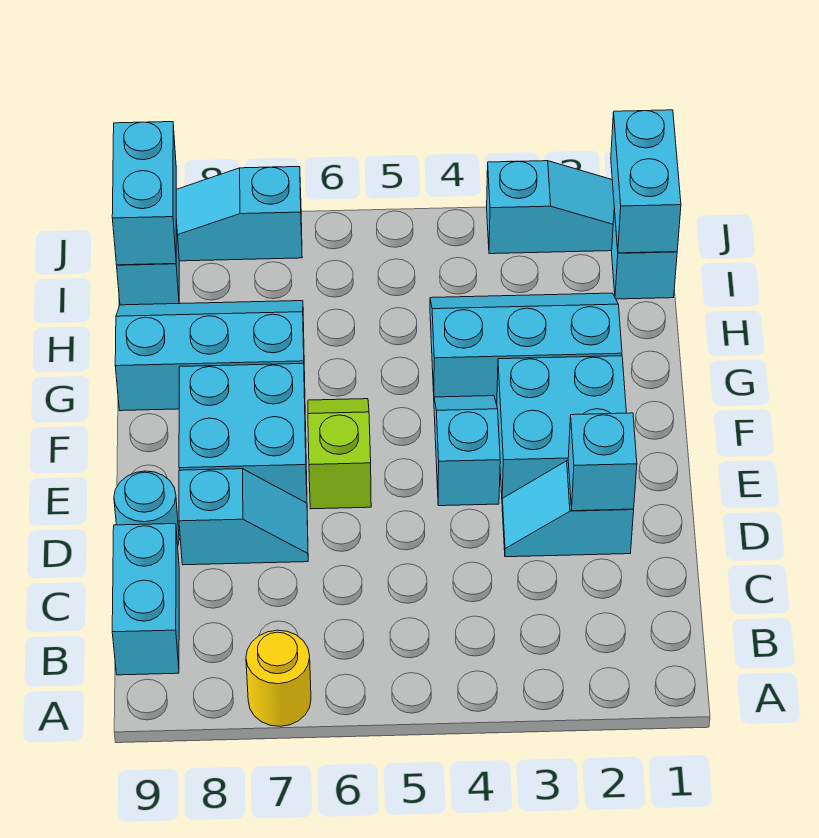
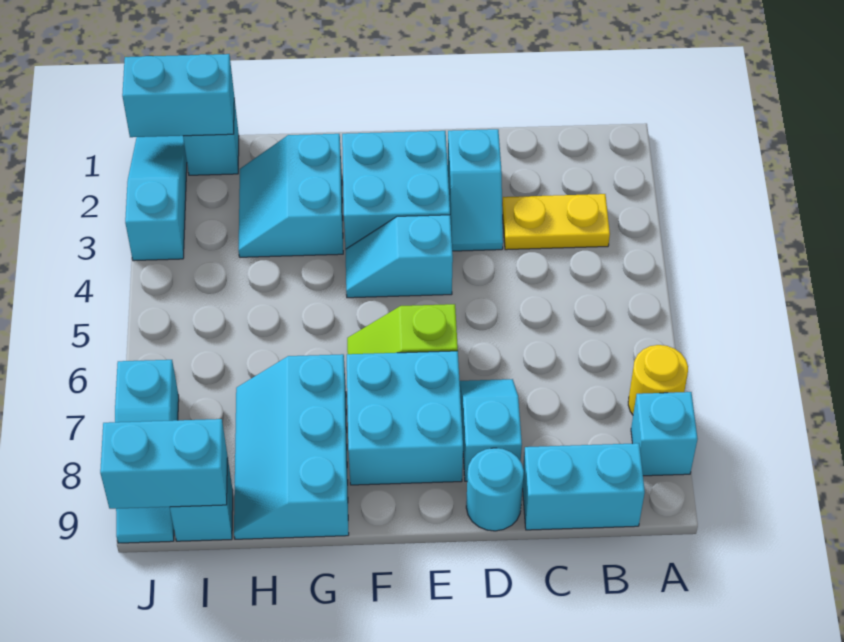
none -> yellow plate B3:C3 level 1
cyan brick D2 level 2 -> cyan brick A8 level 1
cyan slope G2:H4 level 1 top G -> cyan slope G2:H3 level 1 top G

